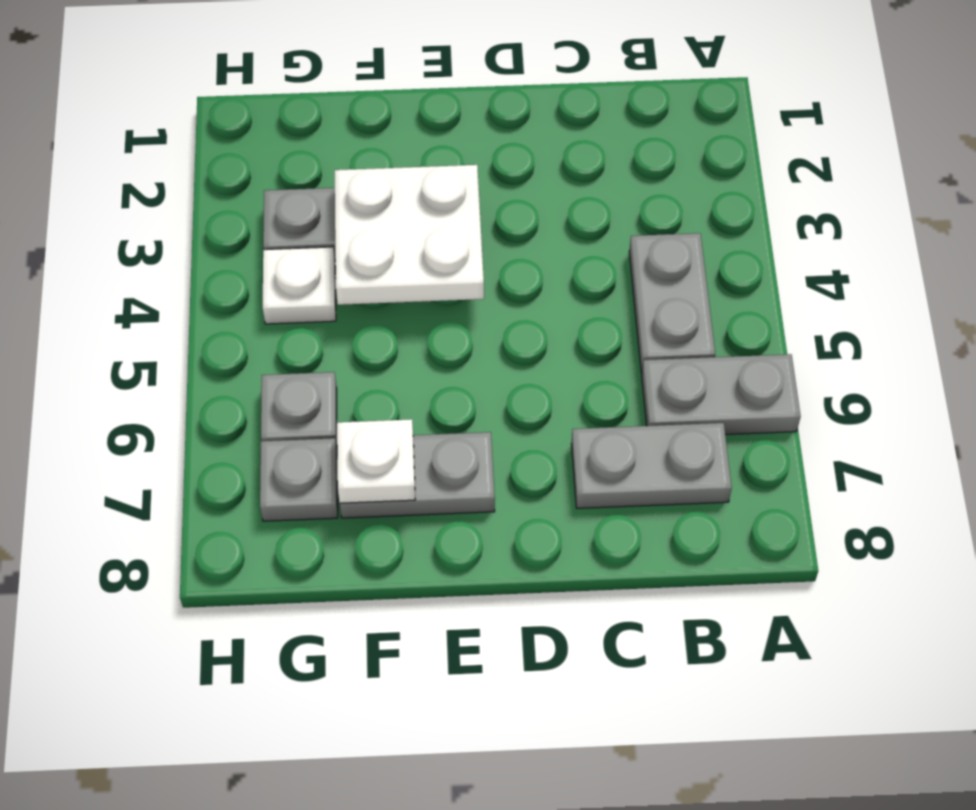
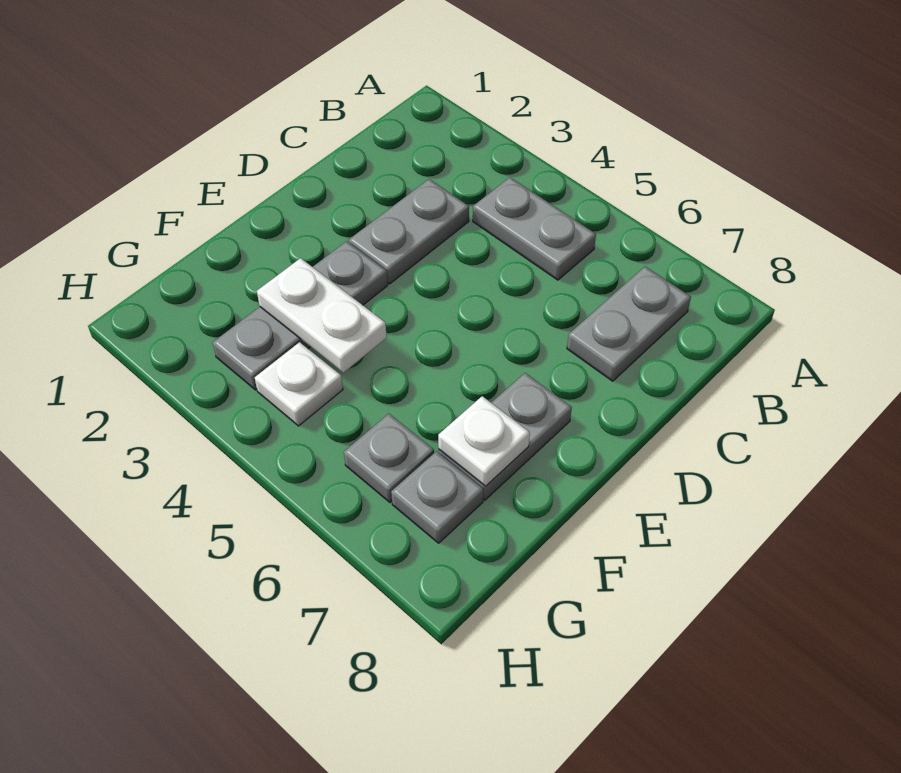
grey plate A6:B6 level 1 -> grey plate C3:D3 level 1
white plate E3:F4 level 2 -> white plate F3:F4 level 2

